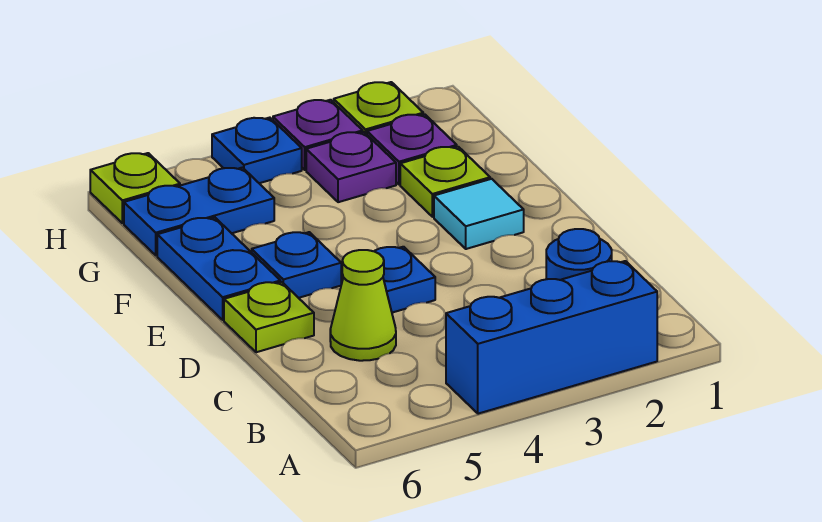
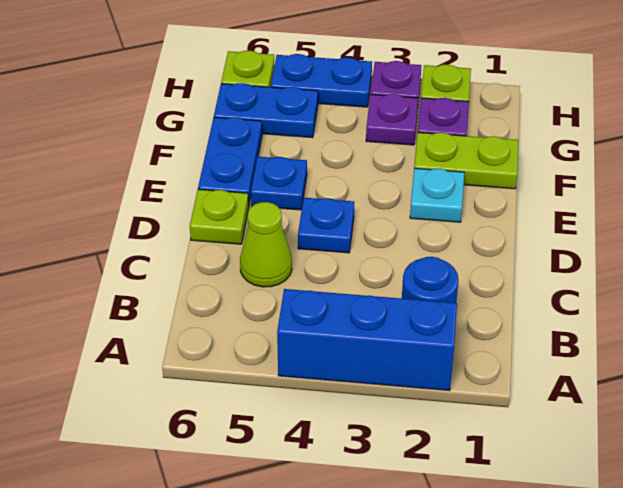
cyan tile E2 level 1 -> cyan plate E2 level 1
lime plate F2 level 1 -> lime plate F1:F2 level 1
blue plate H4 level 1 -> blue plate H4:H5 level 1

